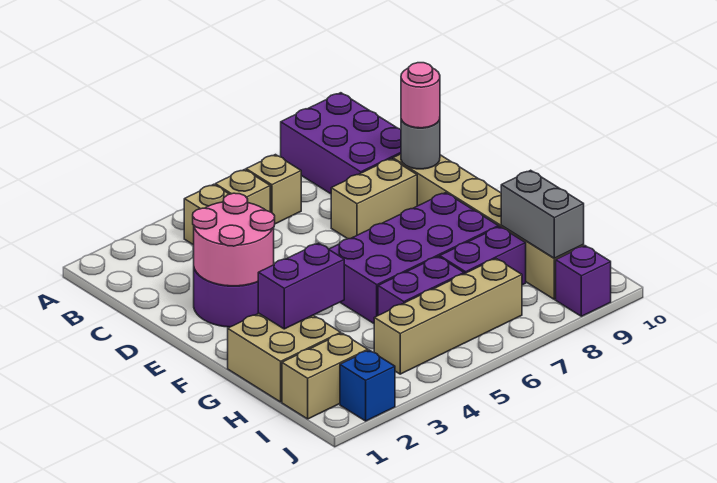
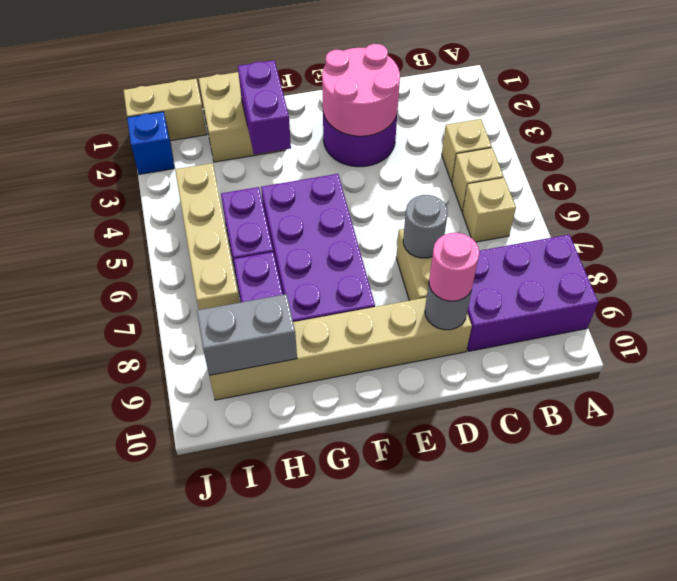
none -> grey round brick D7 level 2
tan brick I1:I2 level 1 -> tan brick I1:J1 level 1
purple brick J9 level 1 -> none

